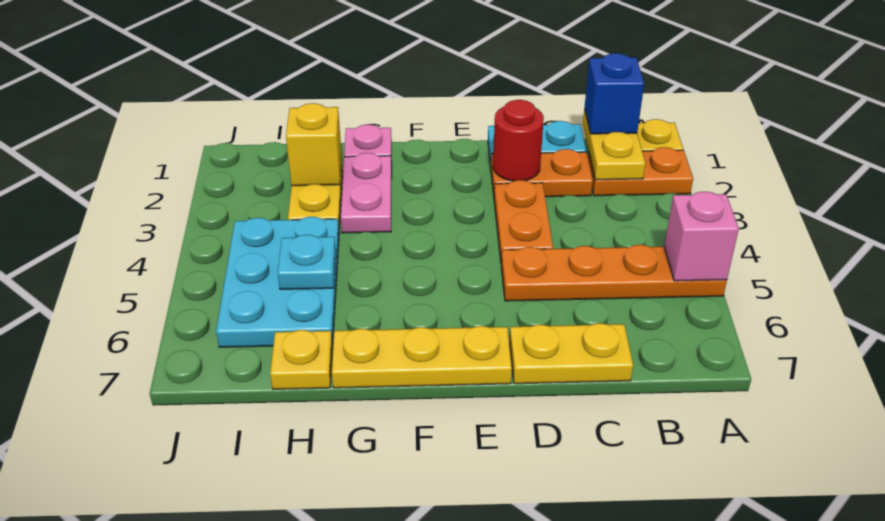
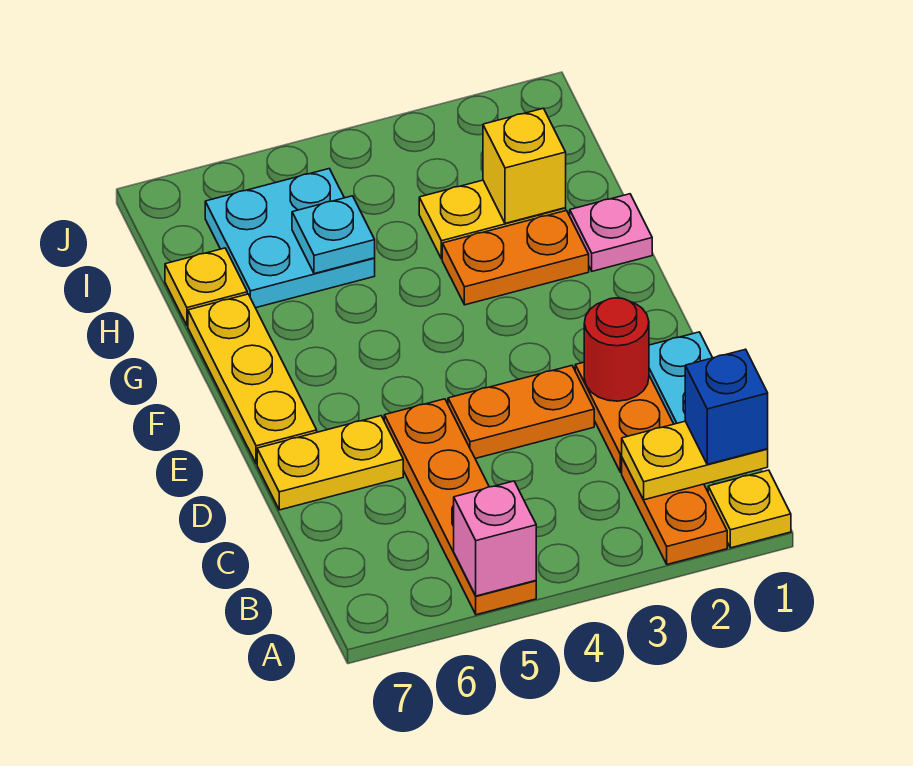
yellow plate C7:D7 level 1 -> yellow plate D6:D7 level 1
pink plate G2:G3 level 1 -> orange plate G2:G3 level 1
cyan plate H4:I6 level 1 -> cyan plate H5:I6 level 1

